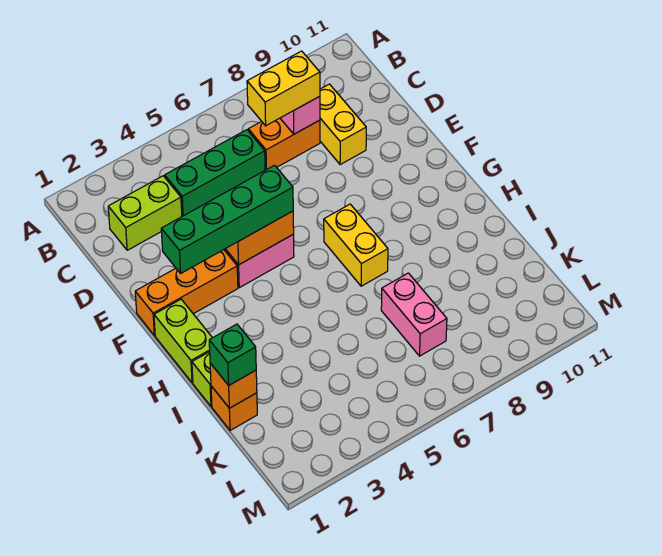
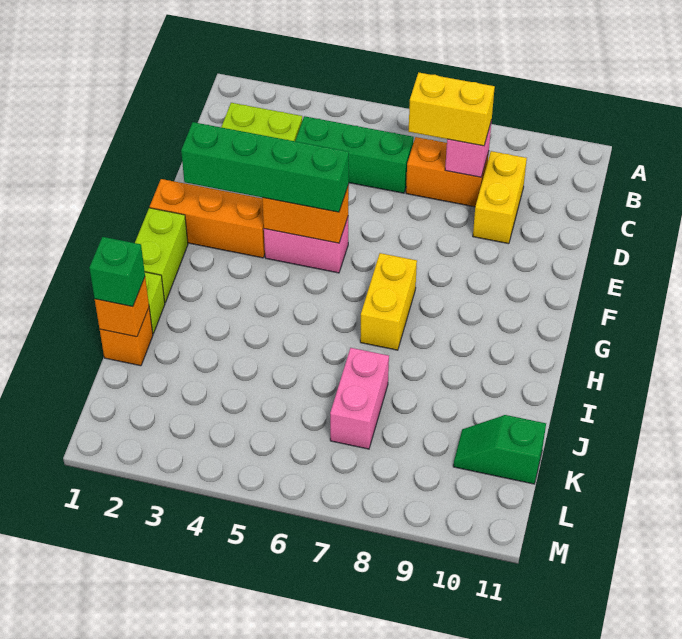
none -> green slope K10:K11 level 1 top 11

